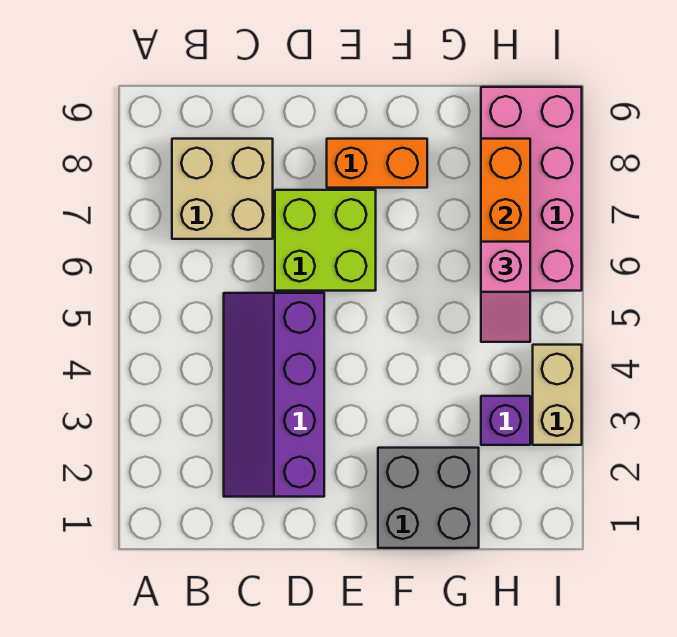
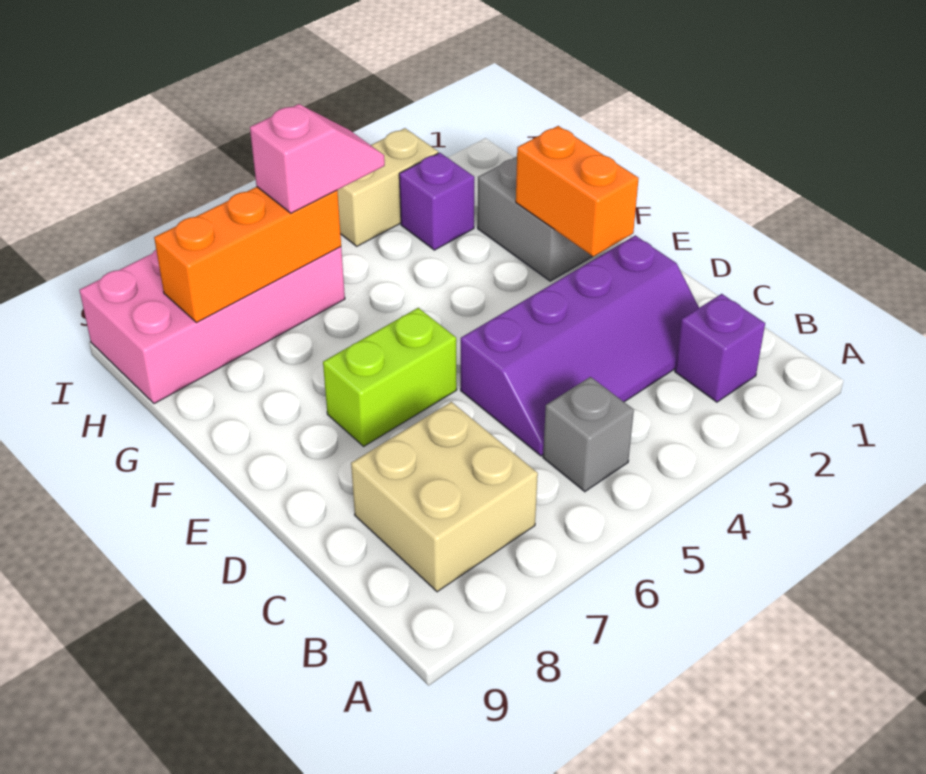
none -> purple brick B2 level 1
none -> grey brick B5 level 1
lime brick D6:E7 level 1 -> lime brick E6:E7 level 1
orange brick E8:F8 level 1 -> orange brick E2:F2 level 2

